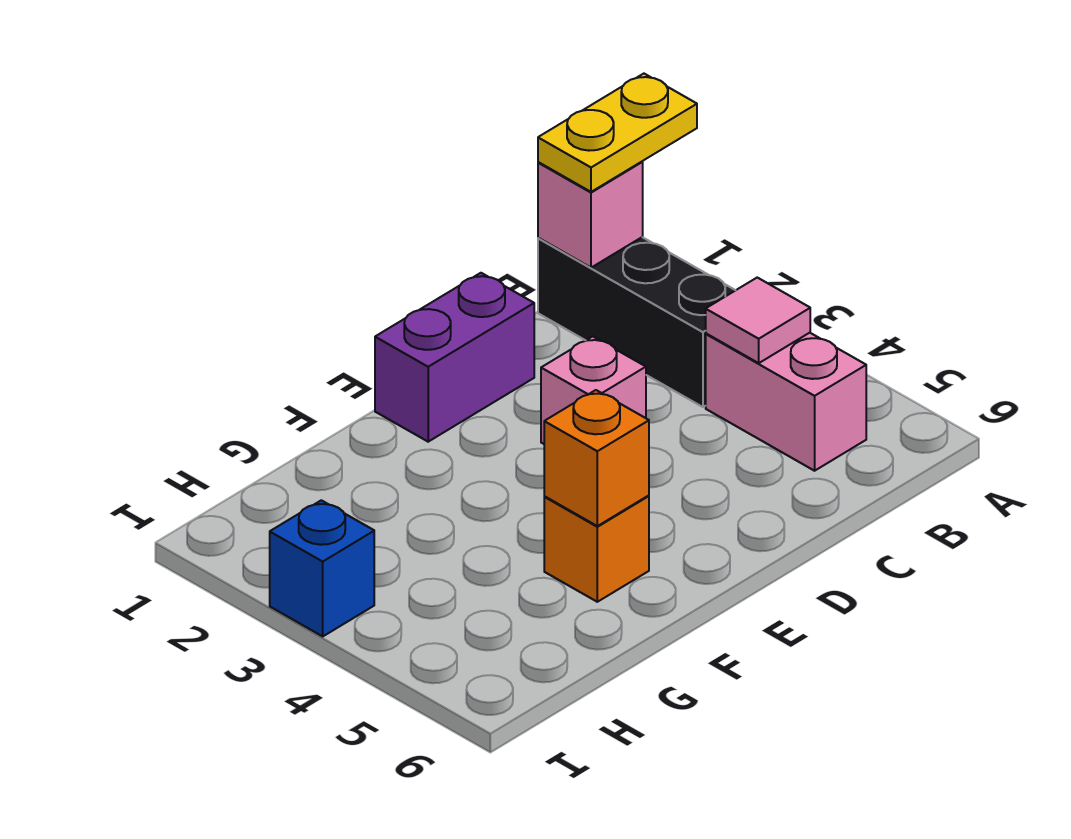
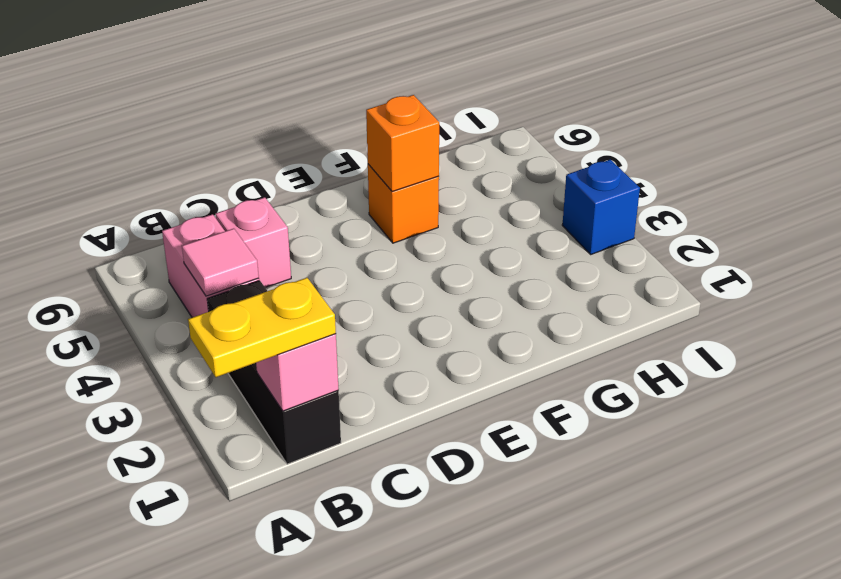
purple brick D1:E1 level 1 -> none
pink brick D3 level 1 -> pink brick C5 level 1

